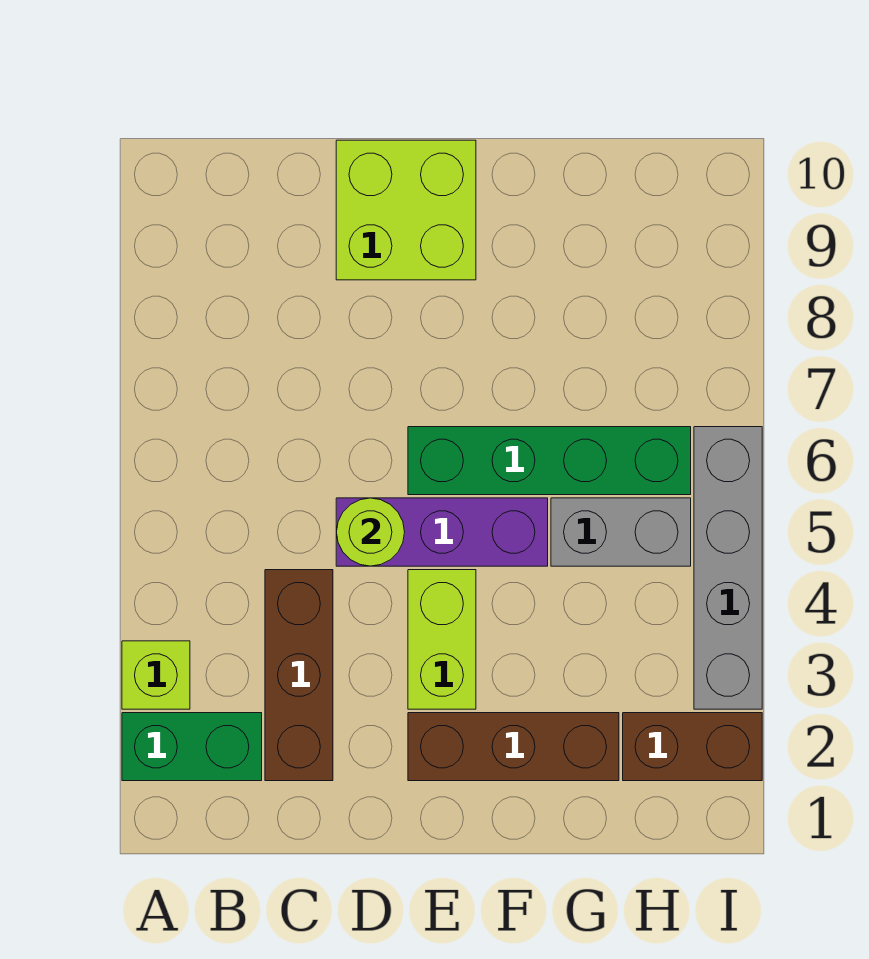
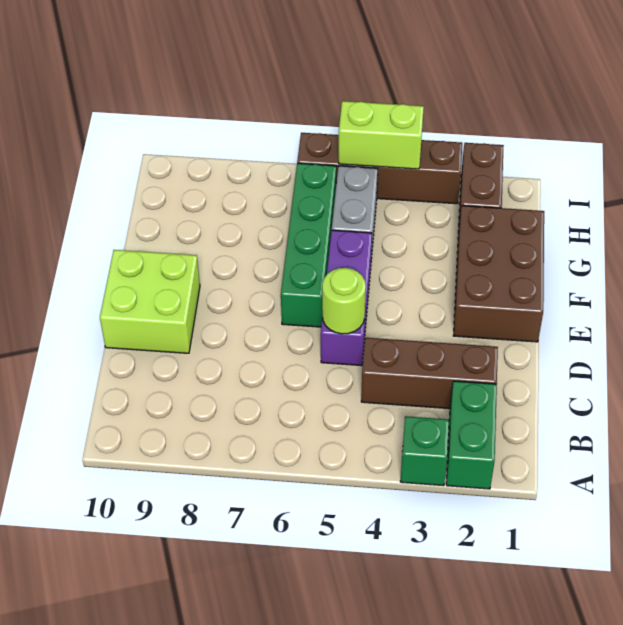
lime brick A3 level 1 -> green brick A3 level 1
brown brick E2:G2 level 1 -> brown brick E1:G2 level 1
lime brick E3:E4 level 1 -> lime brick I4:I5 level 2
grey brick I3:I6 level 1 -> brown brick I3:I6 level 1

